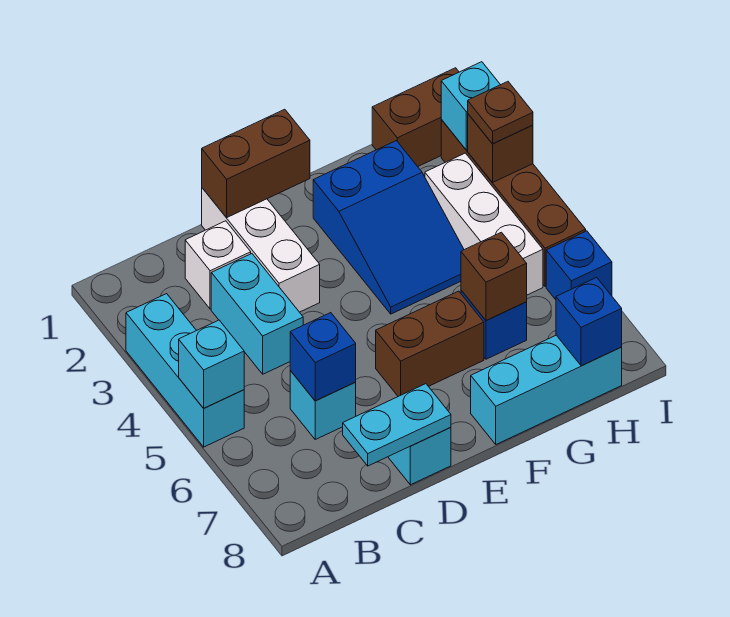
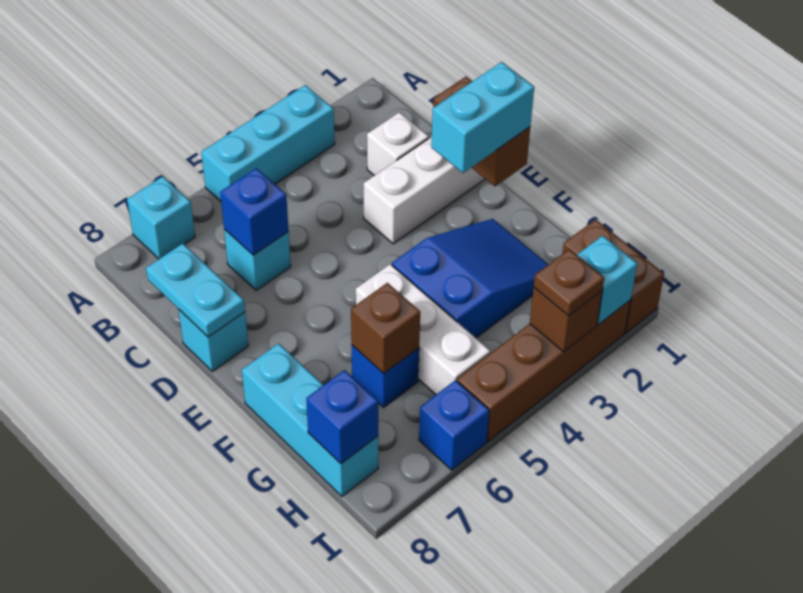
cyan brick A5 level 2 -> cyan brick A7 level 1
cyan brick C3:C4 level 1 -> cyan brick E1:E2 level 3
brown brick E6:F6 level 1 -> none
blue slope F2:G4 level 1 top 2 -> blue slope F2:G4 level 1 top 4
white brick H3:H5 level 1 -> white brick F5:H5 level 1

